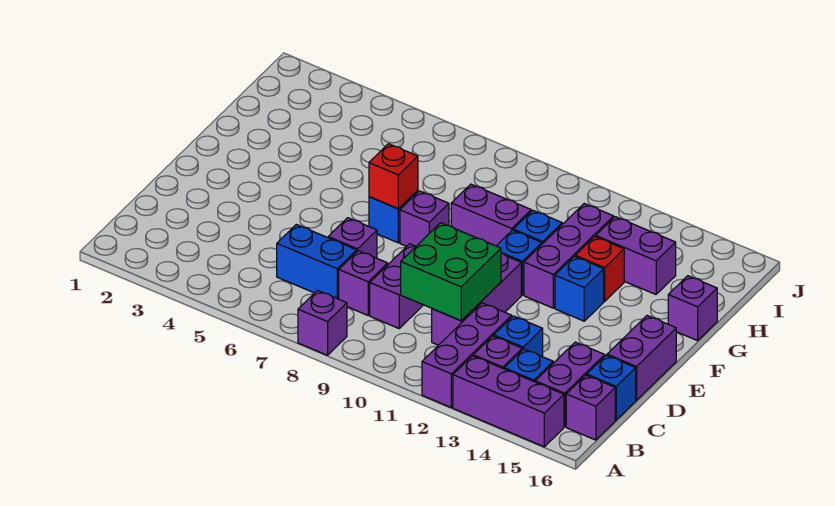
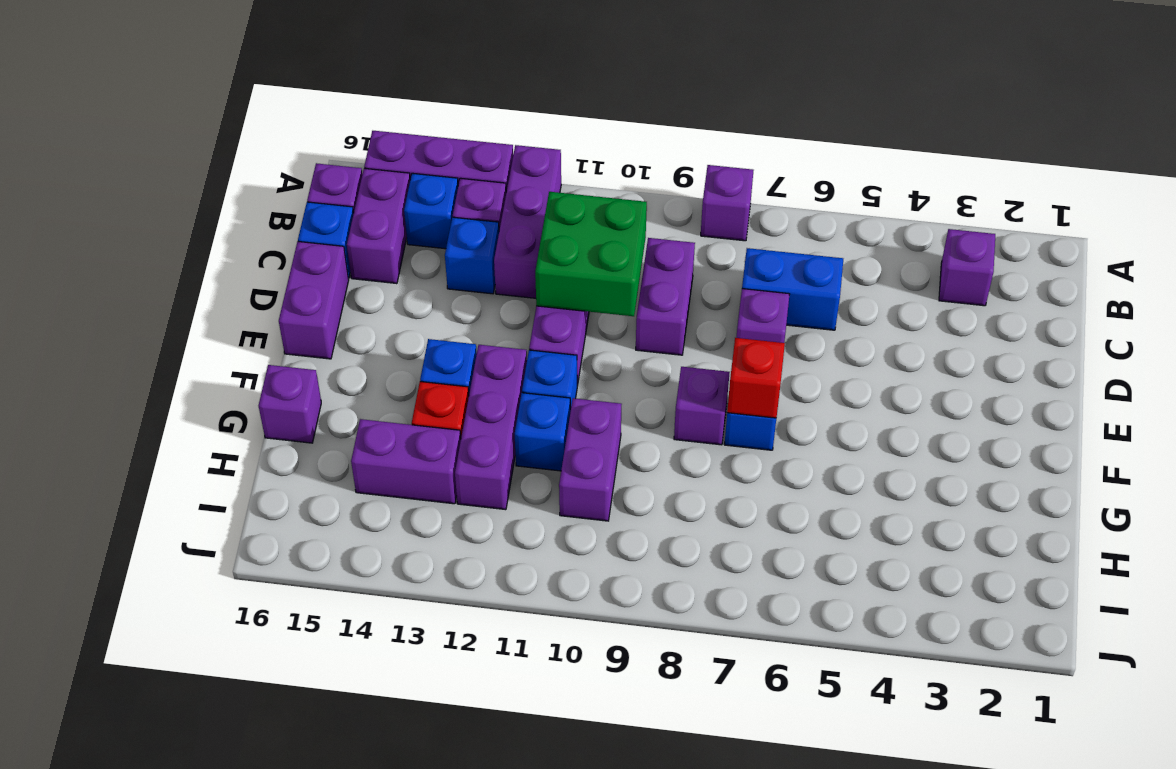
purple brick C8 level 1 -> purple brick B3 level 1
purple brick G9:G10 level 1 -> purple brick G10:H10 level 1

